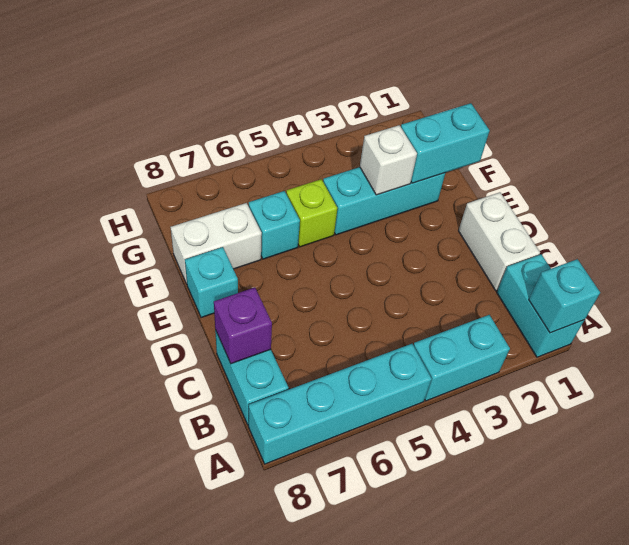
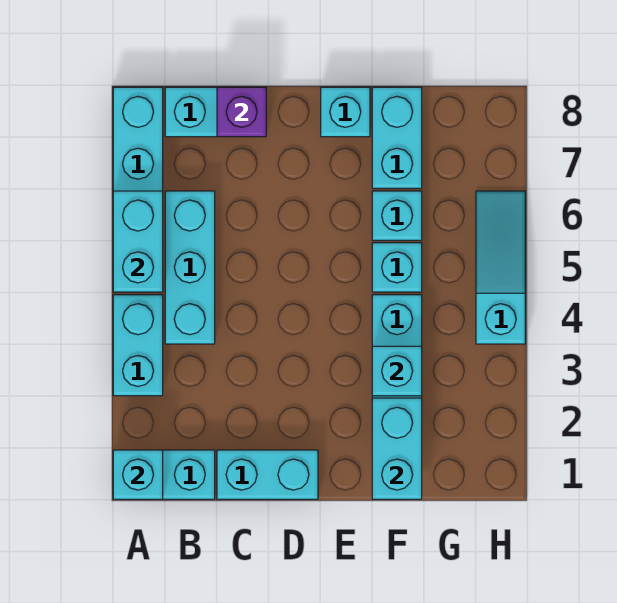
none -> cyan brick A5:A6 level 2
none -> cyan brick B4:B6 level 1
white brick C1:D1 level 1 -> cyan brick C1:D1 level 1
white brick F3 level 2 -> cyan brick F3 level 2
lime brick F5 level 1 -> cyan brick F5 level 1
white brick F7:F8 level 1 -> cyan brick F7:F8 level 1
none -> cyan slope H4:H6 level 1 top 4

